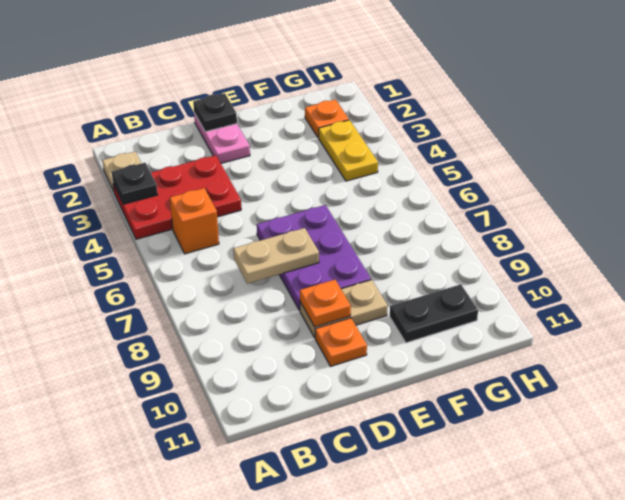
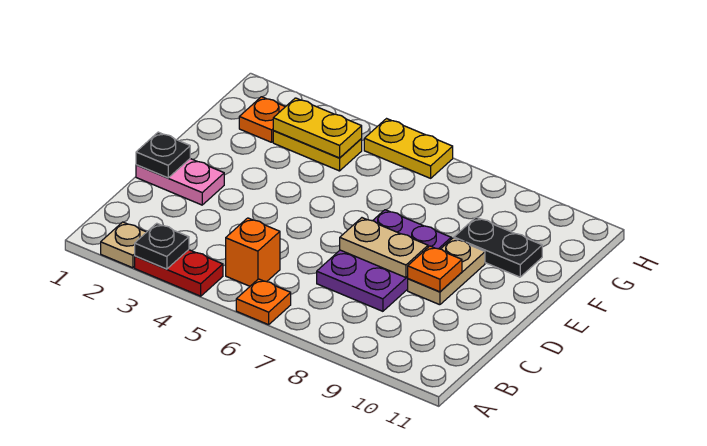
red plate A3:C4 level 1 -> red plate A3:A4 level 1
tan plate C7:D7 level 2 -> tan plate D7:D8 level 2
purple plate D6:E8 level 1 -> purple plate C7:E8 level 1
orange plate D10 level 1 -> orange plate A6 level 1
black plate F10:G10 level 1 -> black plate F9:F10 level 1
none -> yellow plate G3:G4 level 2
none -> yellow plate H5:H6 level 1

